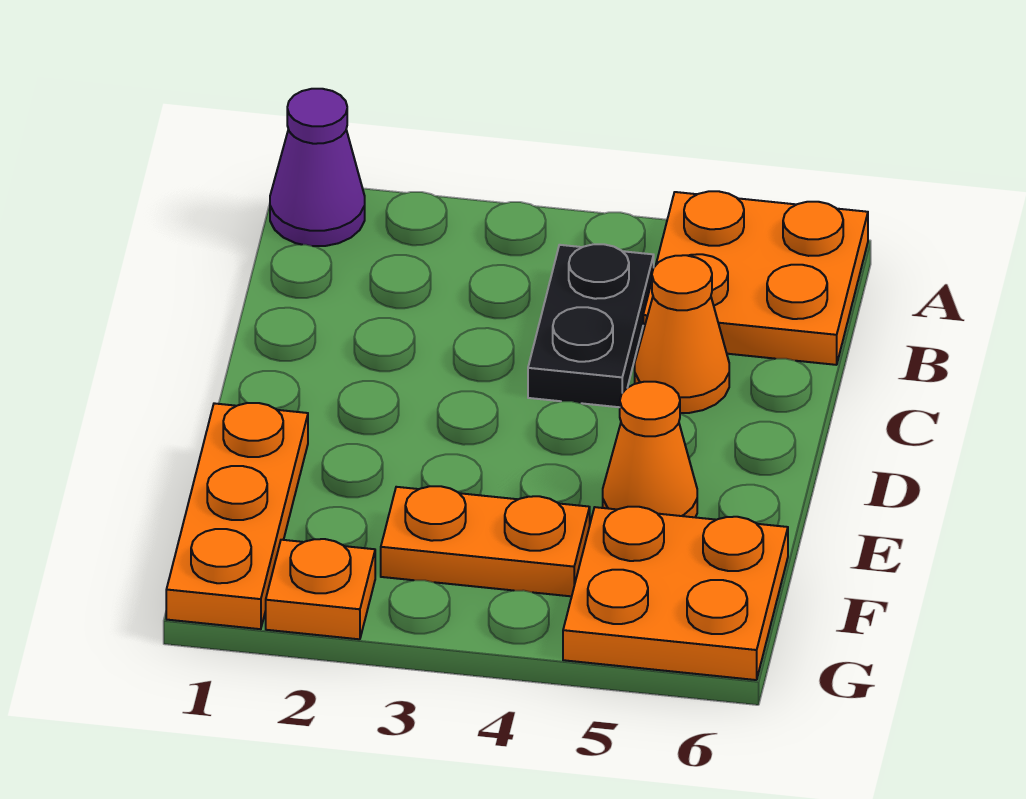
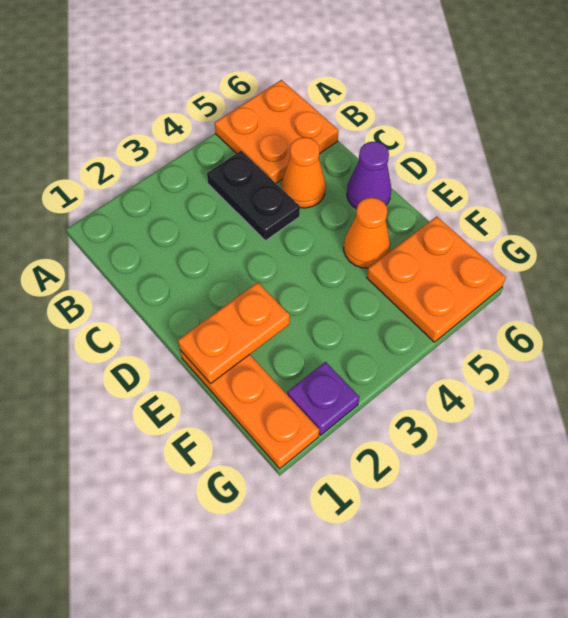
purple cone A1 level 1 -> purple cone D6 level 1
orange plate F3:F4 level 1 -> orange plate E1:E2 level 2
orange plate G2 level 1 -> purple plate G2 level 1

